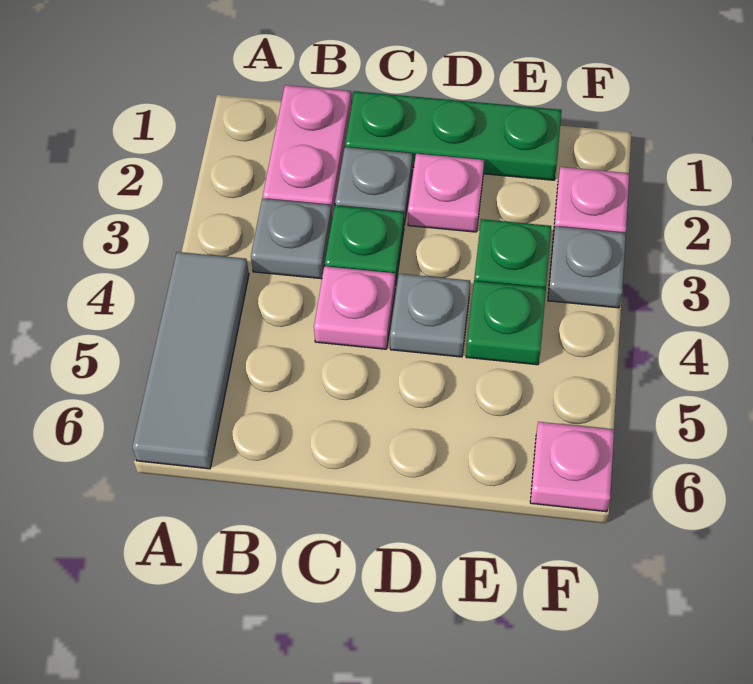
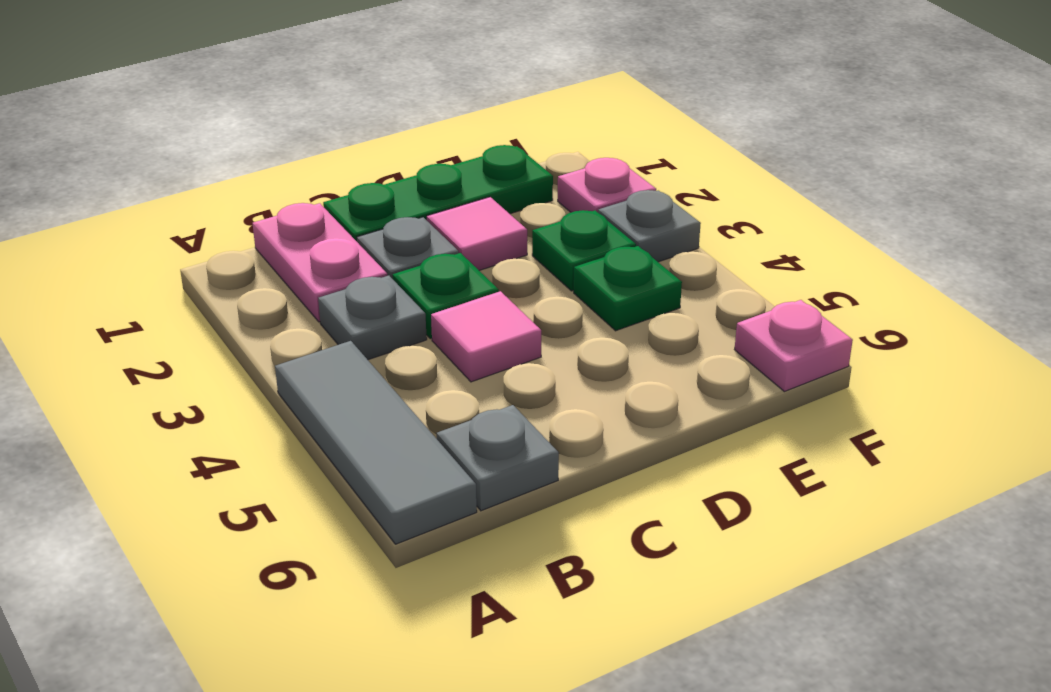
pink plate C4 level 1 -> pink tile C4 level 1
pink plate D2 level 1 -> pink tile D2 level 1
grey plate D4 level 1 -> grey plate B6 level 1

